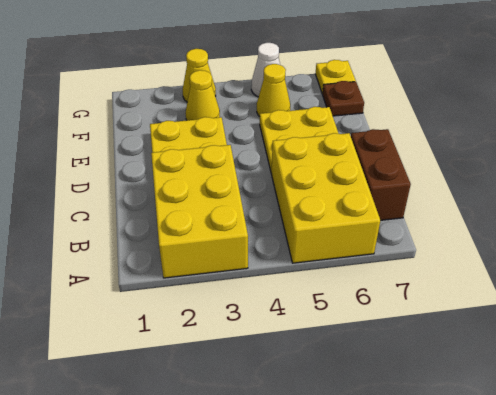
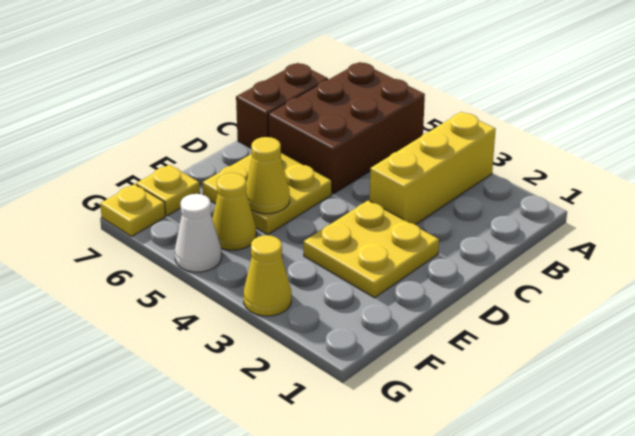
yellow brick A2:C3 level 1 -> yellow brick A3:C3 level 1
yellow brick A5:C6 level 1 -> brown brick A5:C6 level 1
yellow cone F3 level 1 -> yellow cone E5 level 2
brown plate F7 level 1 -> yellow plate F7 level 1

